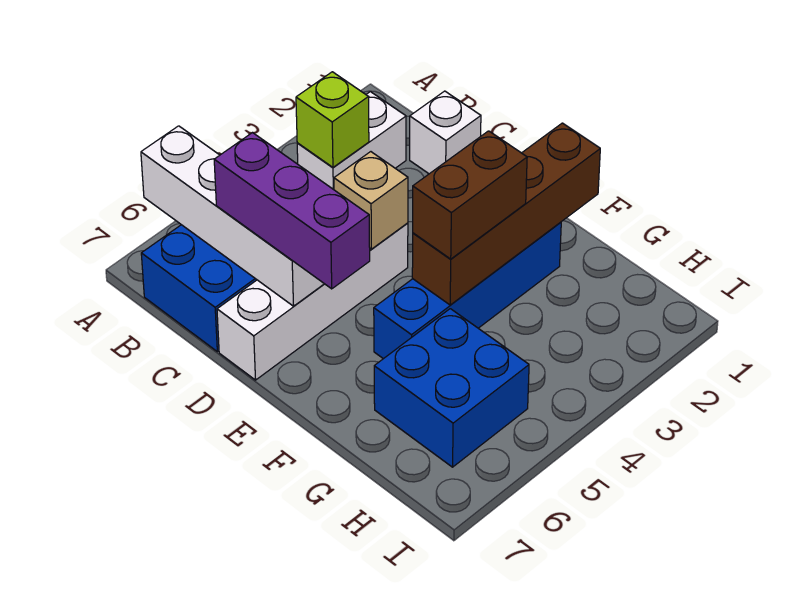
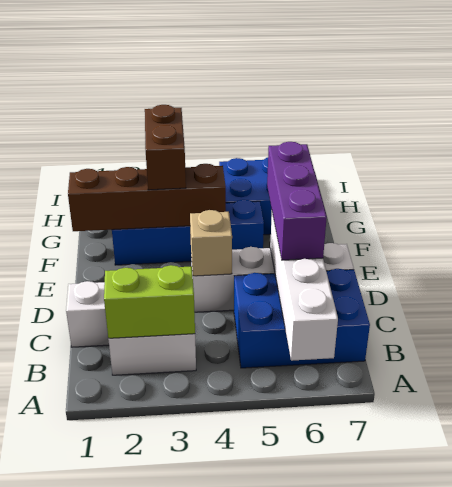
lime brick B3 level 2 -> lime brick B2:B3 level 2
brown brick F3:F4 level 3 -> brown brick F3:G3 level 3

